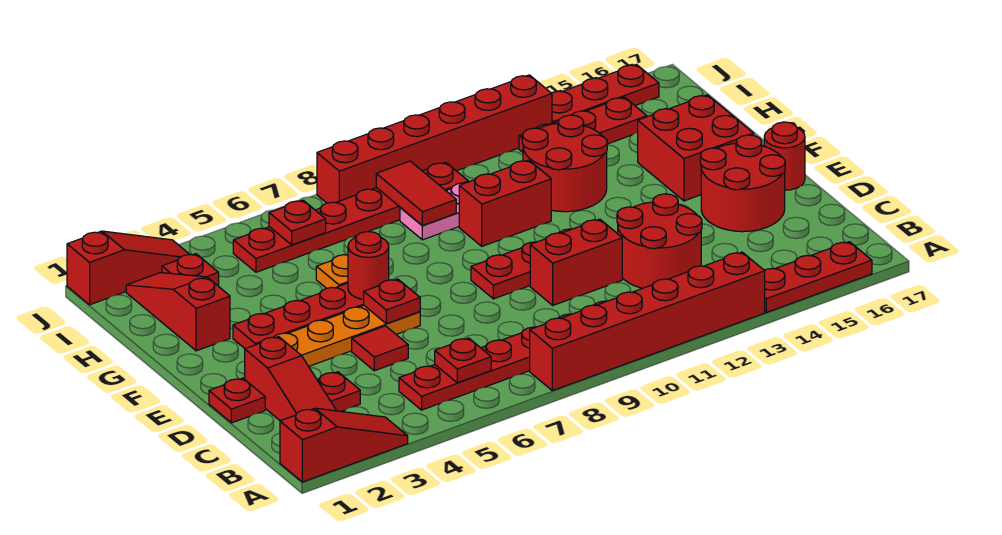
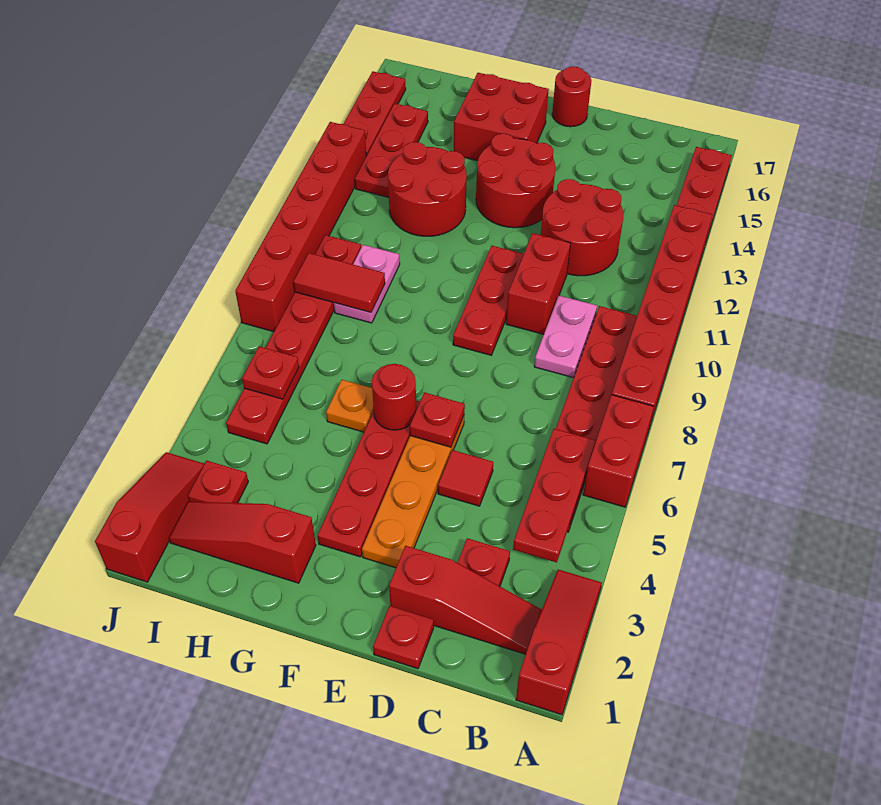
red plate B6 level 2 -> red plate B4:B6 level 2
none -> pink plate C9:C10 level 1
red round brick D15:E16 level 1 -> red round brick E13:F14 level 1
red brick G10:G11 level 1 -> red brick A6:A7 level 1

